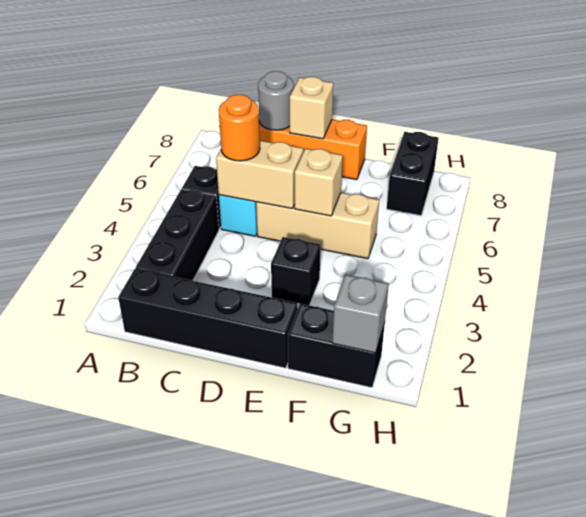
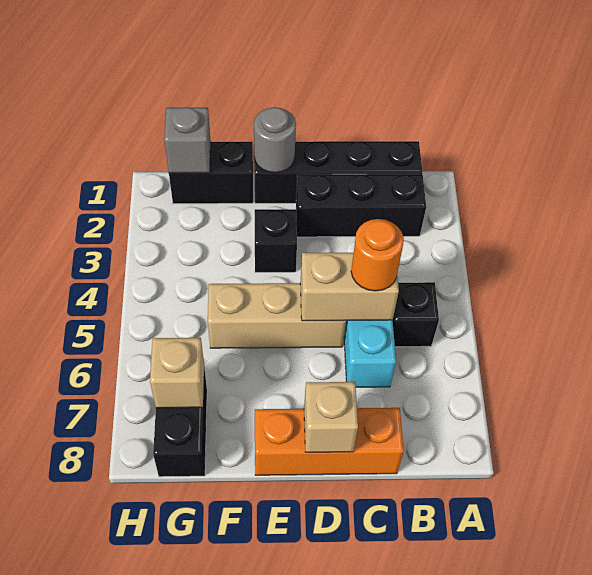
black brick B2:B4 level 1 -> black brick B2:D2 level 1
grey round brick C8 level 2 -> grey round brick E1 level 2
tan brick E5 level 2 -> tan brick G7 level 2

